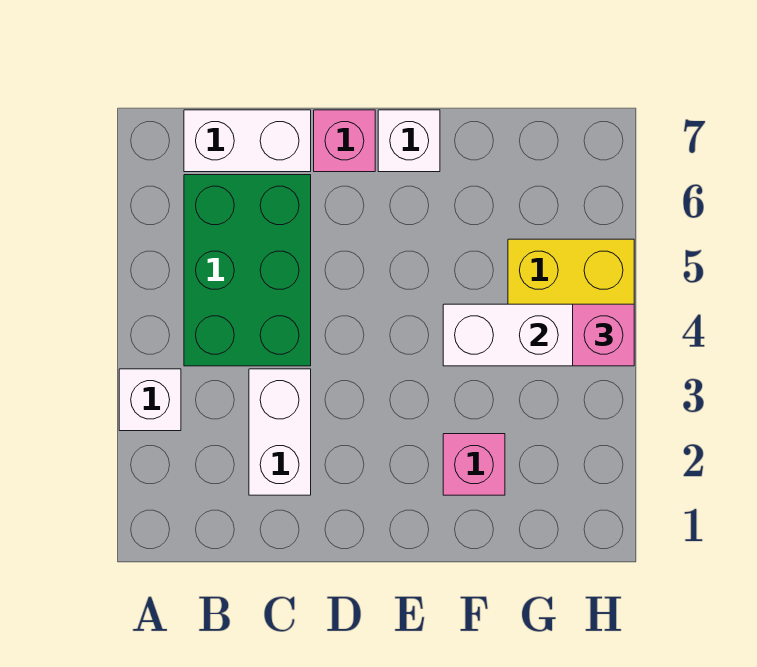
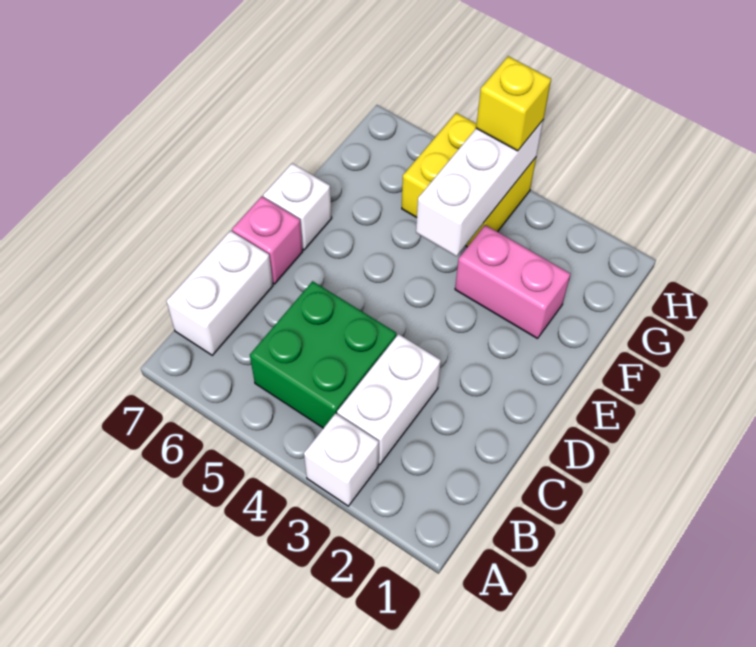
green brick B4:C6 level 1 -> green brick B4:C5 level 1
white brick C2:C3 level 1 -> white brick B3:C3 level 1
pink brick F2 level 1 -> pink brick F2:F3 level 1
pink brick H4 level 3 -> yellow brick H4 level 3

